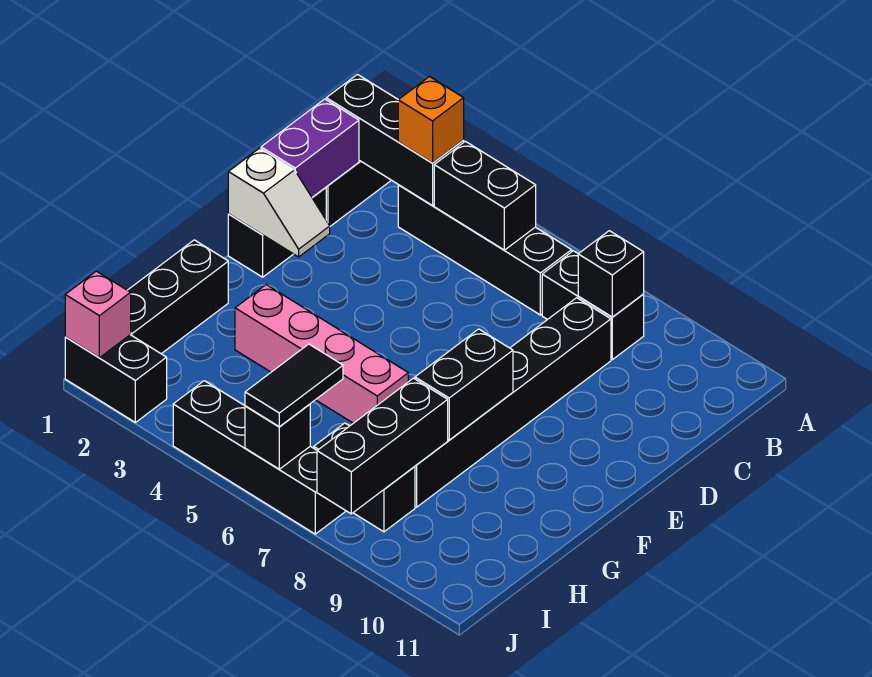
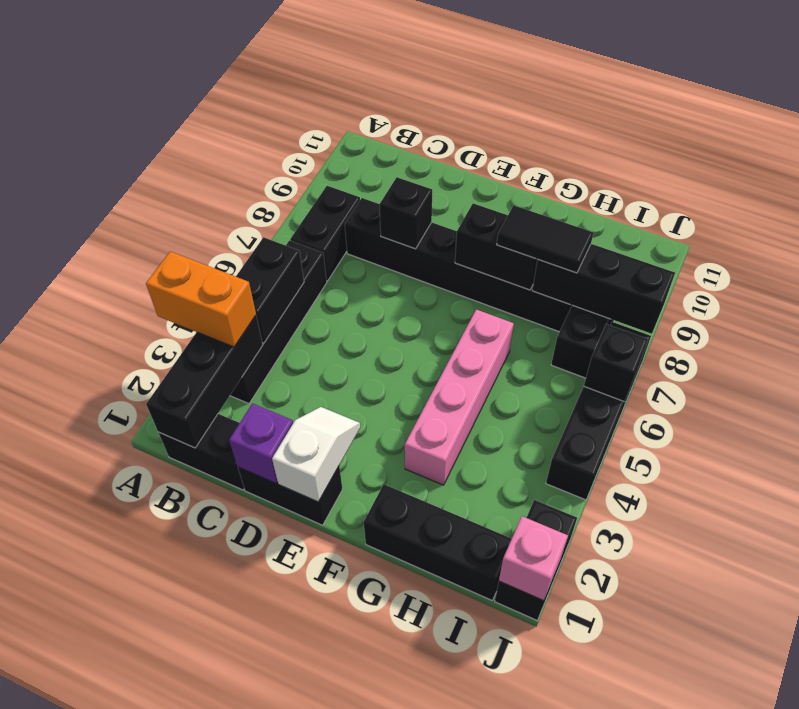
orange brick B3 level 3 -> orange brick A3:B3 level 3
black brick B8 level 2 -> black brick D8 level 2
purple brick C1:D1 level 2 -> purple brick D1 level 2
black tile I6:J6 level 3 -> black tile G8:H8 level 3

